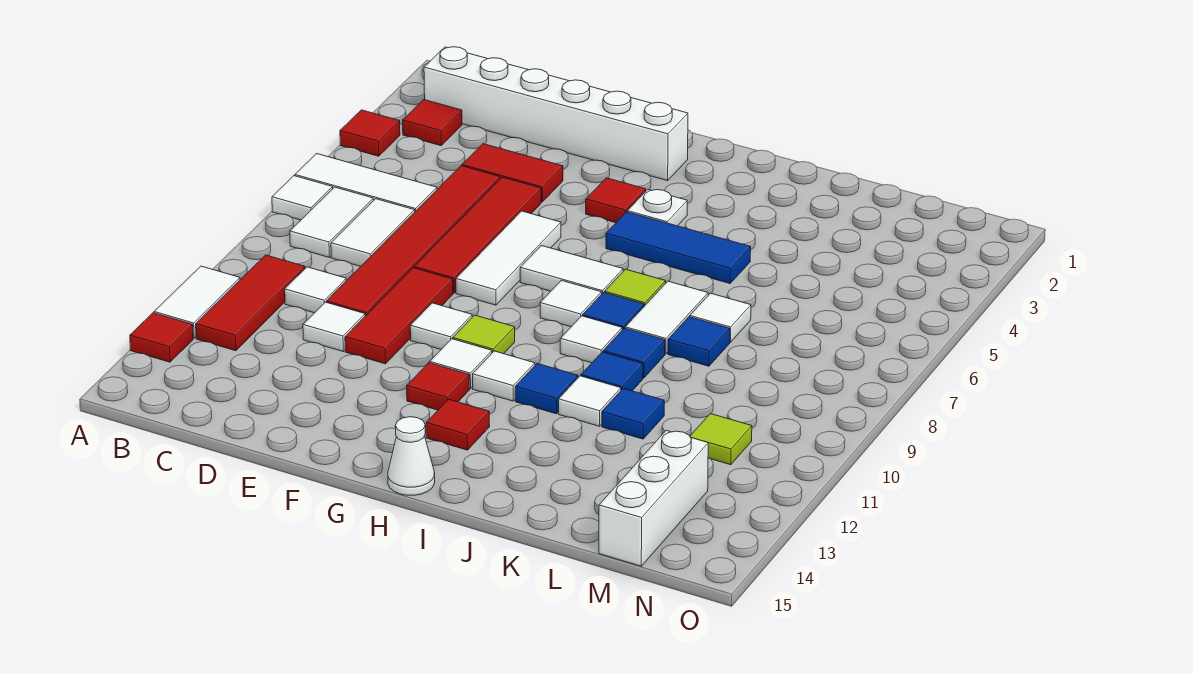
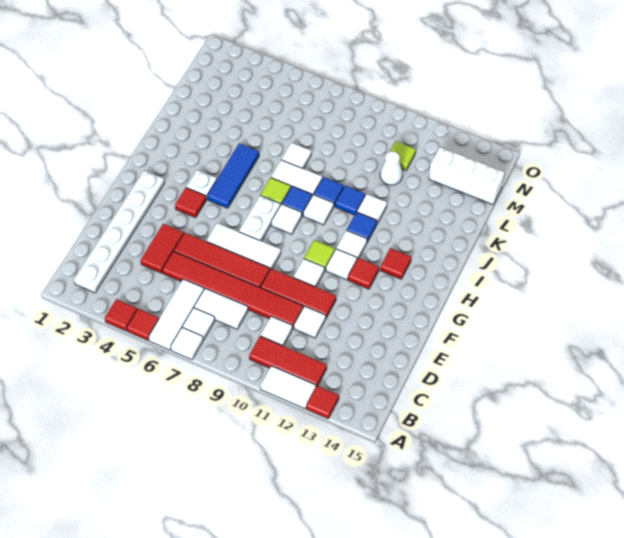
white brick B2:G2 level 1 -> white plate B2:G2 level 1
red tile B3 level 1 -> red tile A5 level 1
white tile B7:B8 level 1 -> white tile B7 level 1
white tile G7:H7 level 1 -> white plate G7:H7 level 1
white cone H15 level 1 -> white cone L11 level 1
blue tile K8 level 1 -> none
blue tile K11 level 1 -> none

